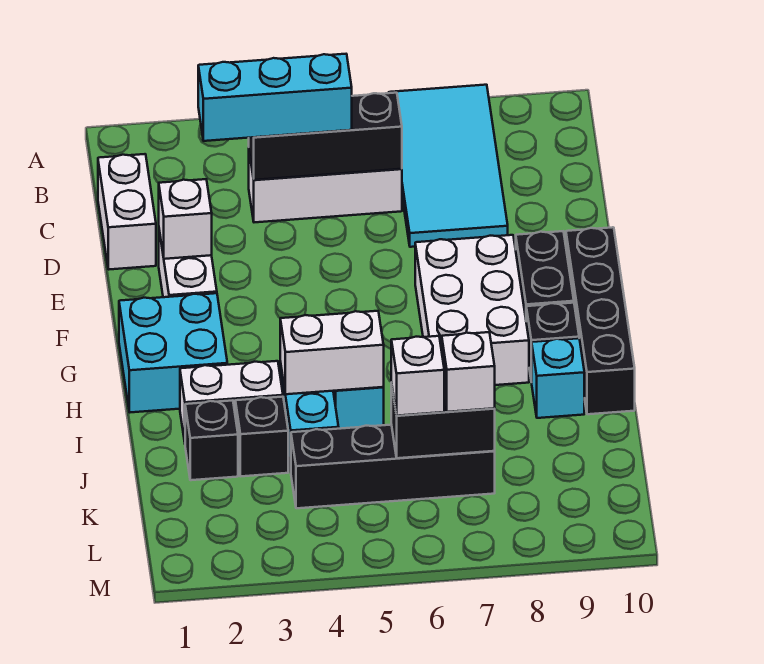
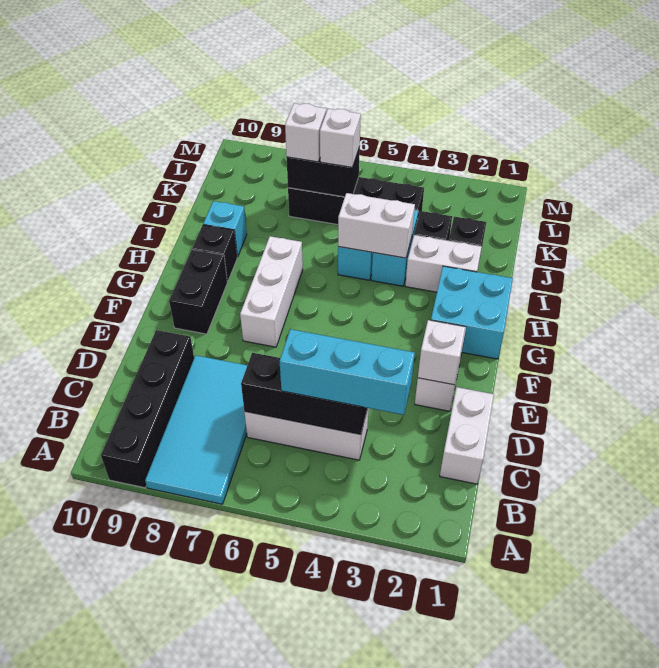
white brick F7:H8 level 1 -> white brick F7:H7 level 1
black brick F10:I10 level 1 -> black brick A9:D9 level 1

